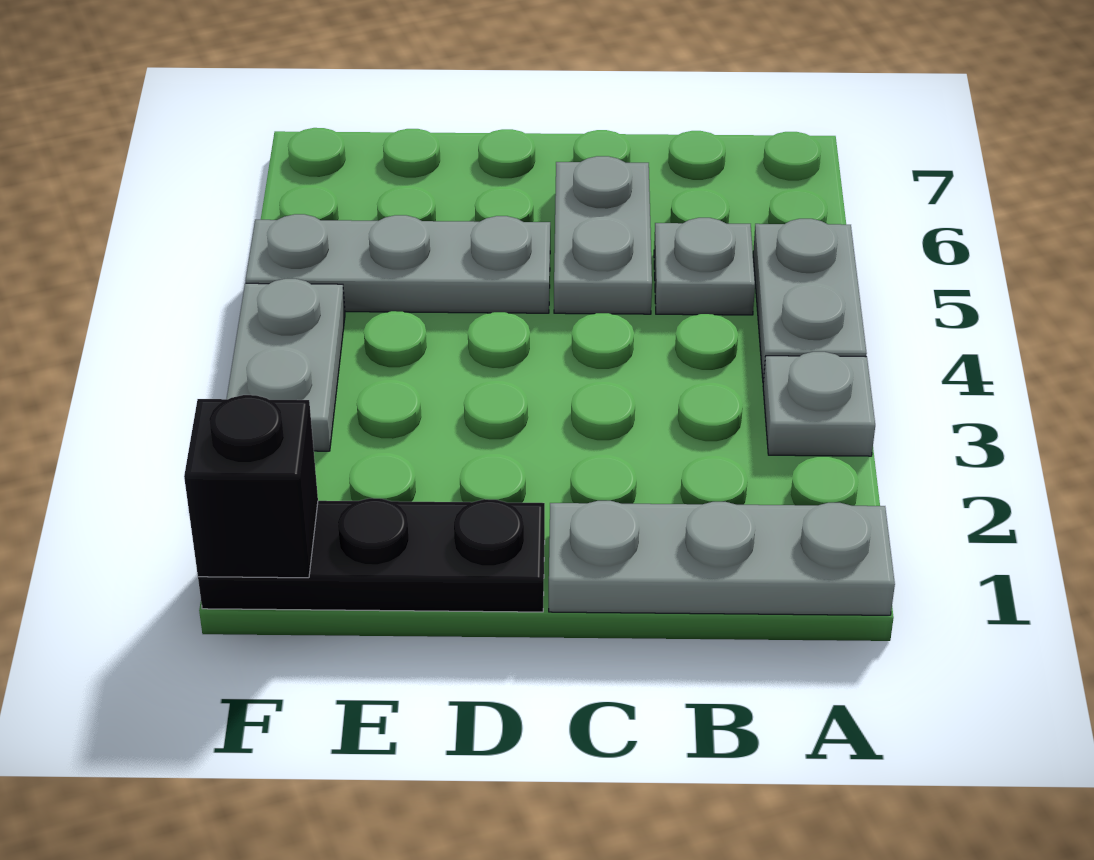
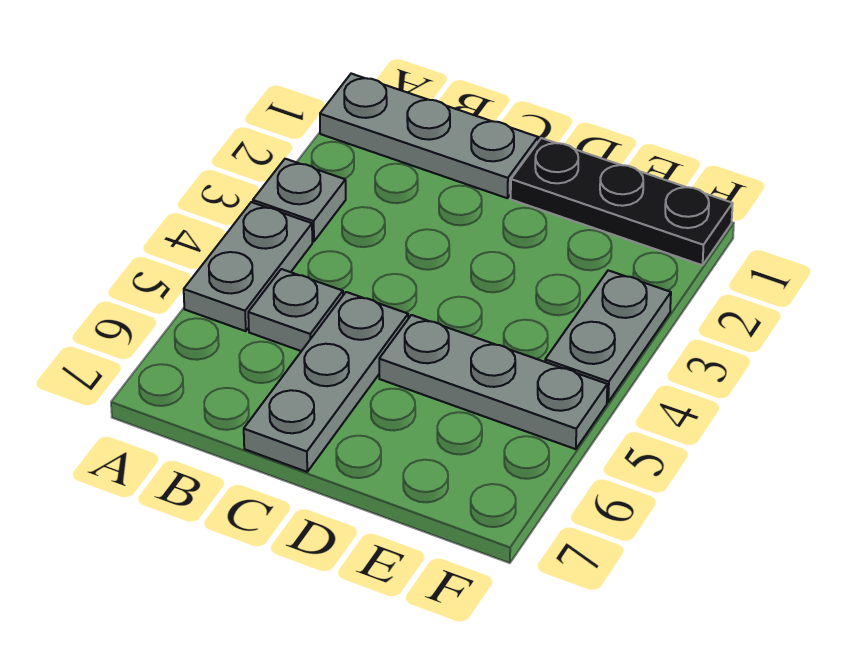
grey plate C5:C6 level 1 -> grey plate C5:C7 level 1
black brick F1 level 2 -> none

